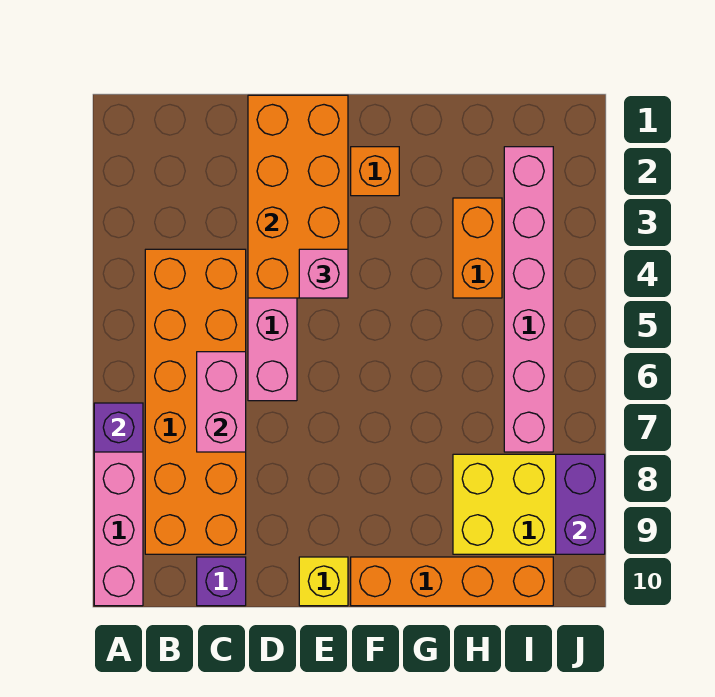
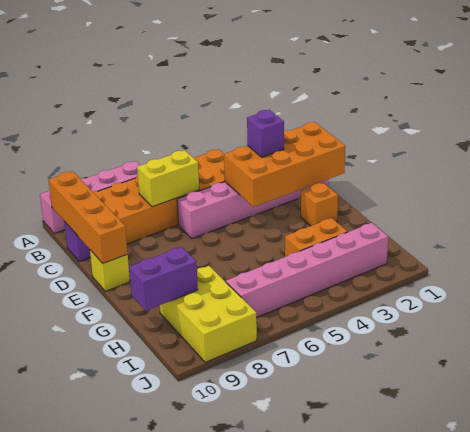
purple brick A7 level 2 -> purple brick D3 level 3
pink brick C6:C7 level 2 -> yellow brick C6:C7 level 2
pink brick E4 level 3 -> none
orange brick F10:I10 level 1 -> orange brick B10:E10 level 2
purple brick J8:J9 level 2 -> purple brick H9:H10 level 2

